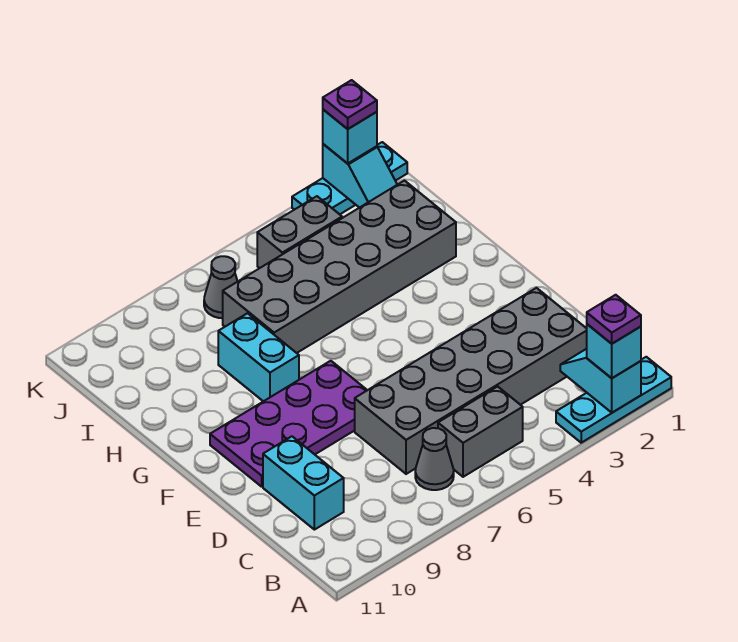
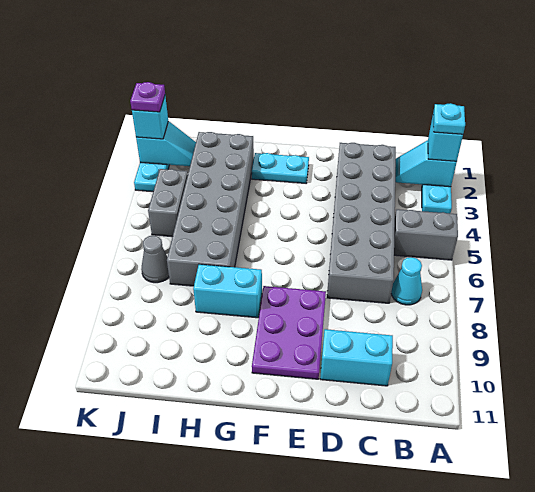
purple plate A2 level 4 -> cyan plate A2 level 4
grey brick B5:B6 level 1 -> grey brick A5:B5 level 1
grey cone B7 level 1 -> cyan cone B7 level 1
purple plate E7:F10 level 1 -> purple plate E8:F10 level 1
none -> cyan plate F2:G2 level 1

